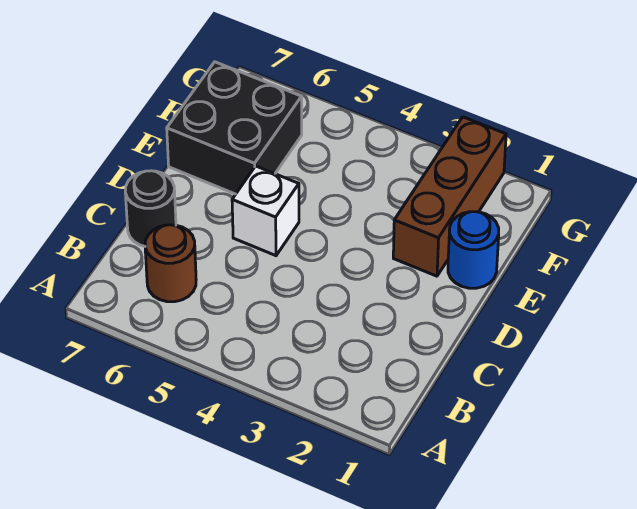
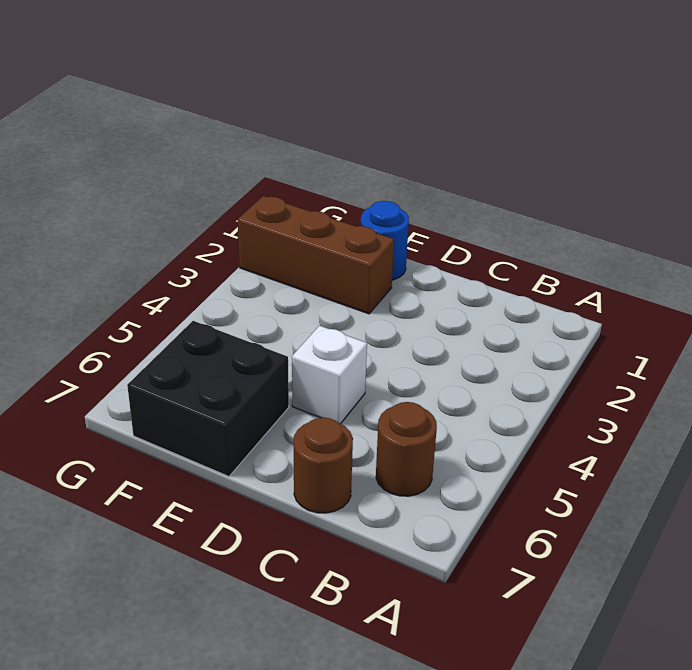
black round brick C7 level 1 -> brown round brick C7 level 1

